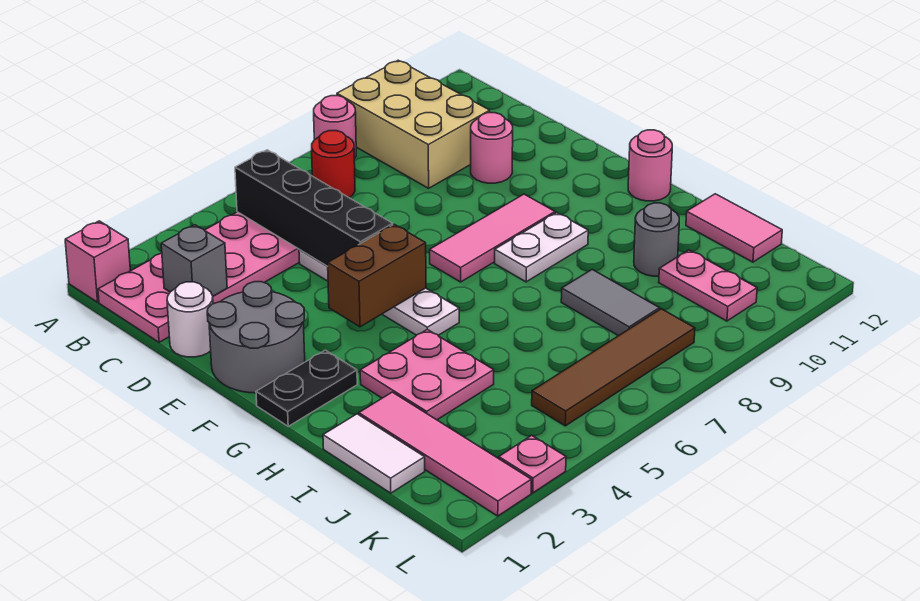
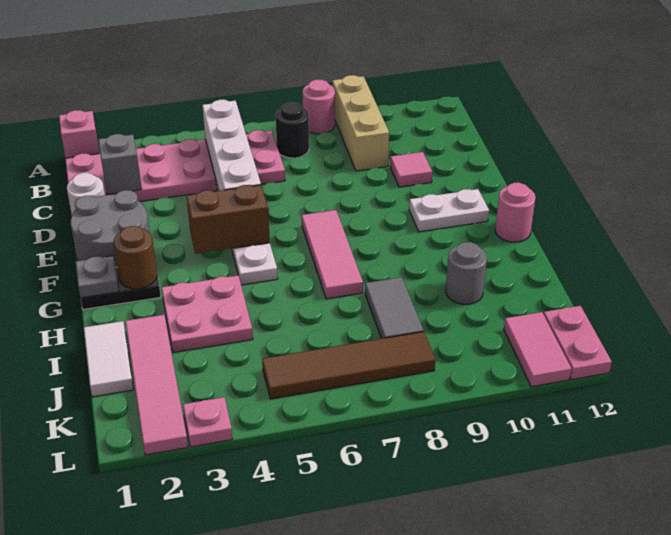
tan brick A9:C10 level 1 -> tan brick A9:C9 level 1
black brick B5:E5 level 2 -> white brick B5:E5 level 2
red round brick B7 level 1 -> black round brick B7 level 1
pink round brick D10 level 1 -> pink tile D10 level 1
pink tile F7:F9 level 1 -> pink tile F7:H7 level 1
none -> grey plate G1 level 2
none -> brown round brick G2 level 2
white plate G8:G9 level 1 -> white plate F10:F11 level 1
pink tile I12:J12 level 1 -> pink tile K11:L11 level 1
pink plate J10:K10 level 1 -> pink plate K12:L12 level 1

